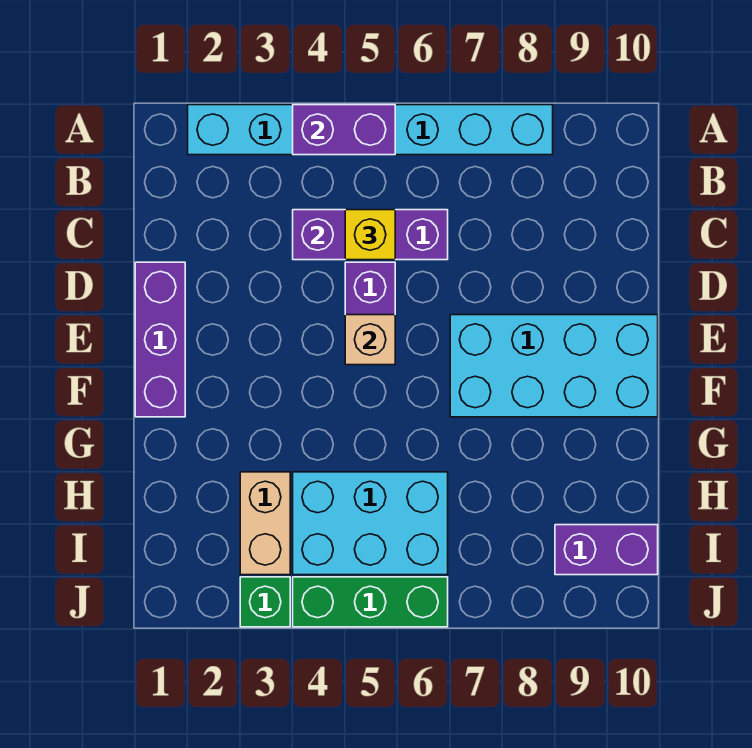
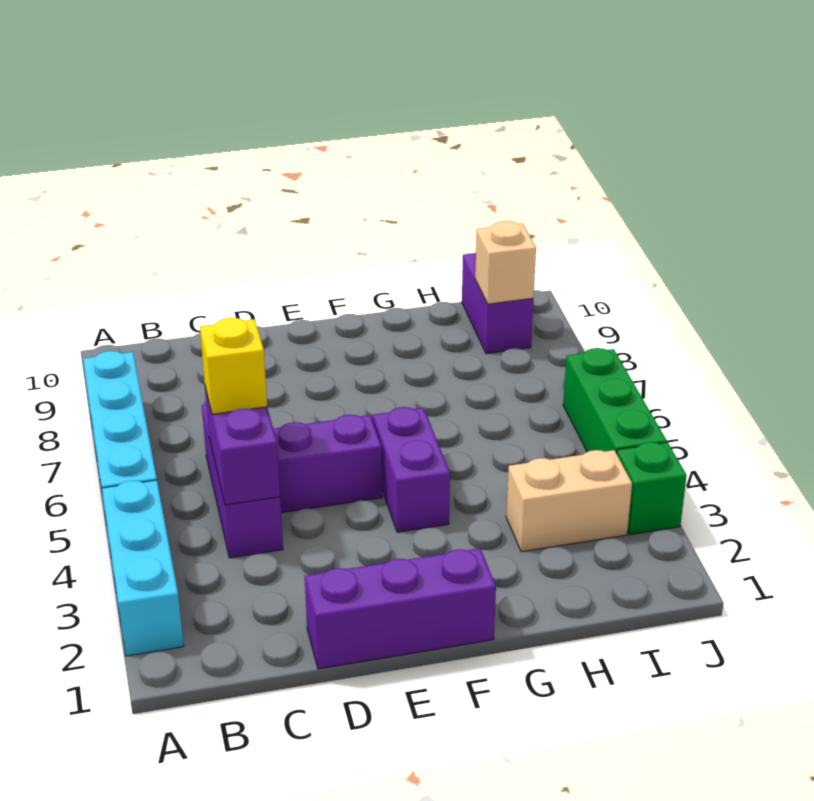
purple brick A4:A5 level 2 -> purple brick F4:F5 level 1
tan brick E5 level 2 -> tan brick I9 level 2
cyan brick E7:F10 level 1 -> none
cyan brick H4:I6 level 1 -> none

